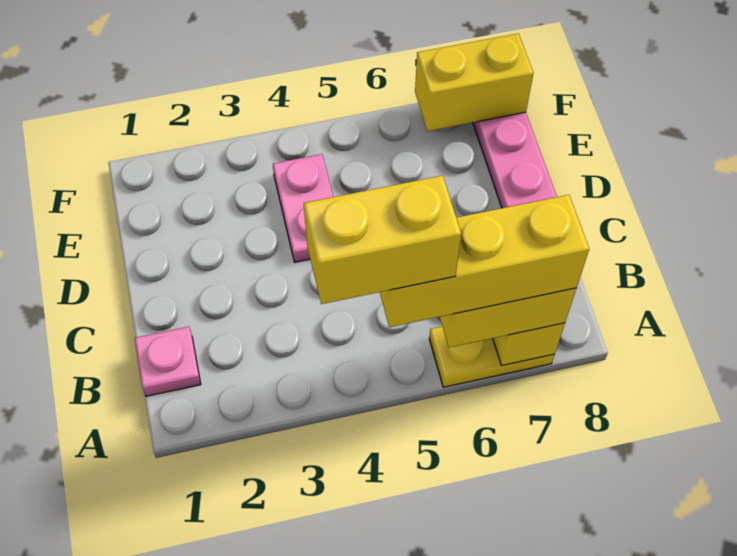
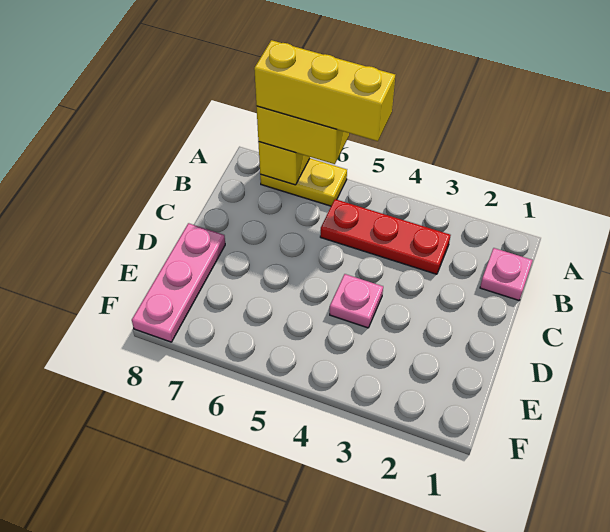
yellow brick A4:A5 level 5 -> none
none -> red plate B3:B5 level 1
pink plate D4:E4 level 1 -> pink plate D4 level 1
yellow brick F7:F8 level 2 -> none

